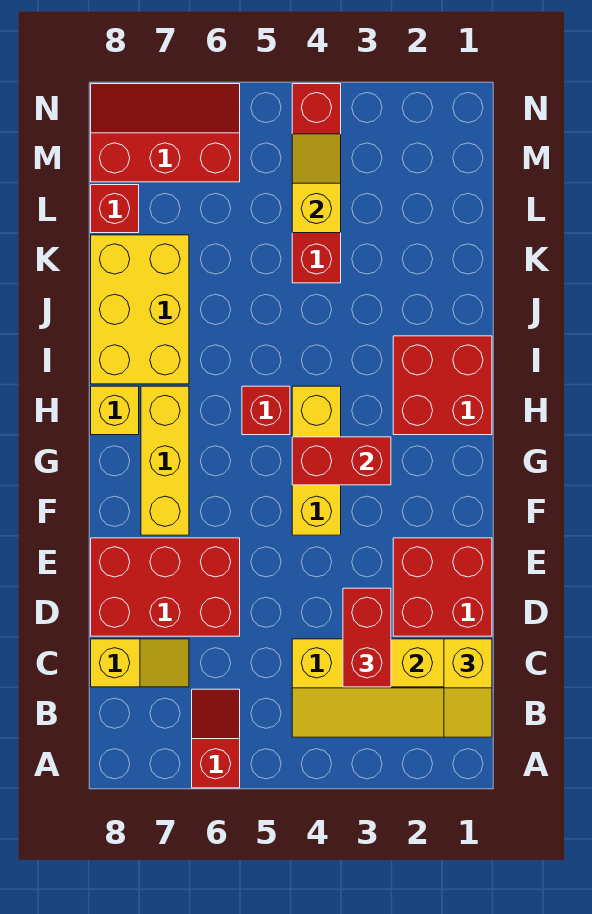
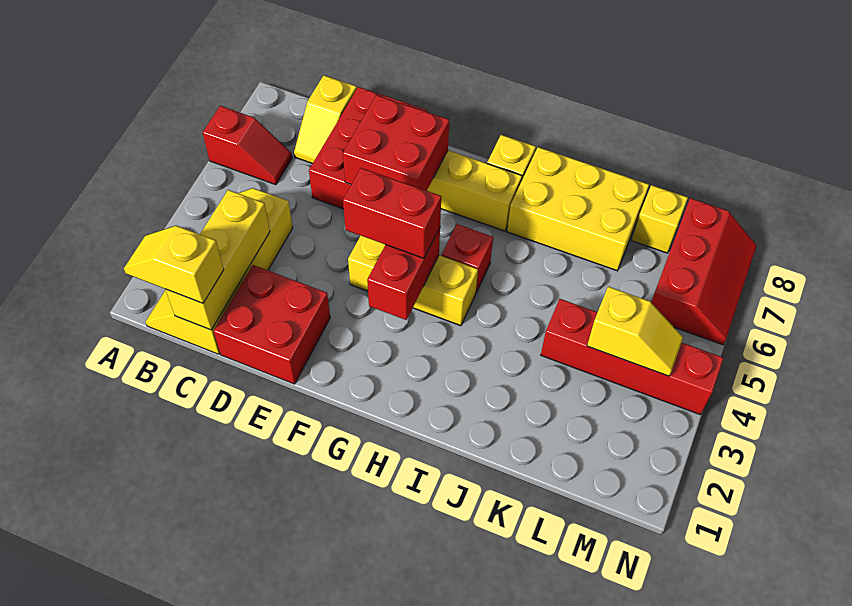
red brick C3:D3 level 3 -> red brick F4:G4 level 3
red brick H1:I2 level 1 -> red brick E6:F7 level 2
red brick L8 level 1 -> yellow brick L8 level 1

